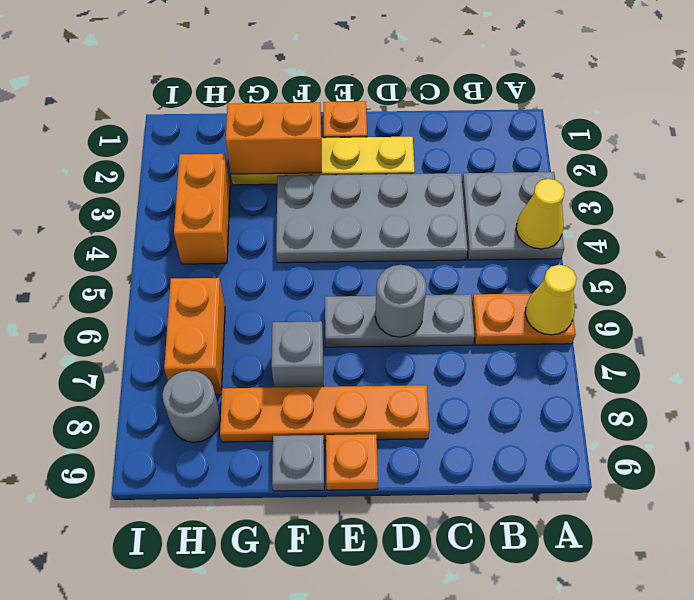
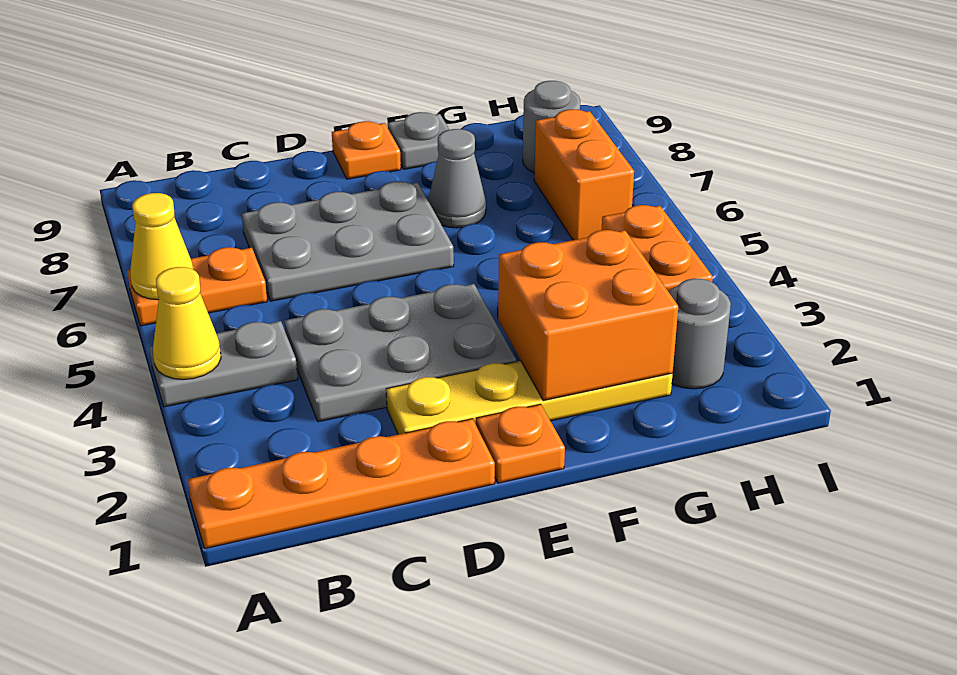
grey plate A3:B4 level 1 -> grey plate A4:B4 level 1
grey plate C3:F4 level 1 -> grey plate C3:E4 level 1
grey plate C6:E6 level 1 -> grey plate C6:E7 level 1
grey round brick D6 level 2 -> grey round brick H2 level 1
orange plate D8:G8 level 1 -> orange plate A1:D1 level 1
orange brick F2:G2 level 2 -> orange brick F2:G3 level 2
grey brick F7 level 1 -> grey cone F7 level 1

